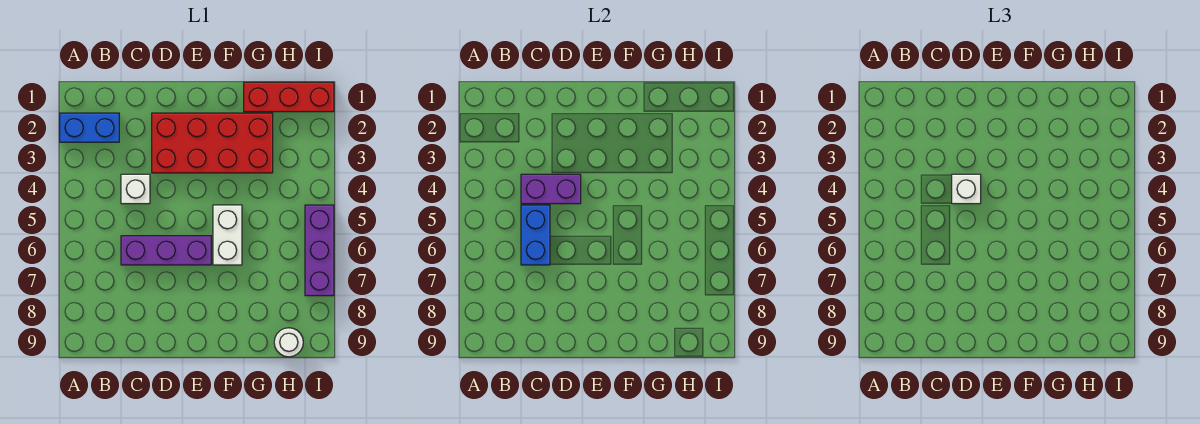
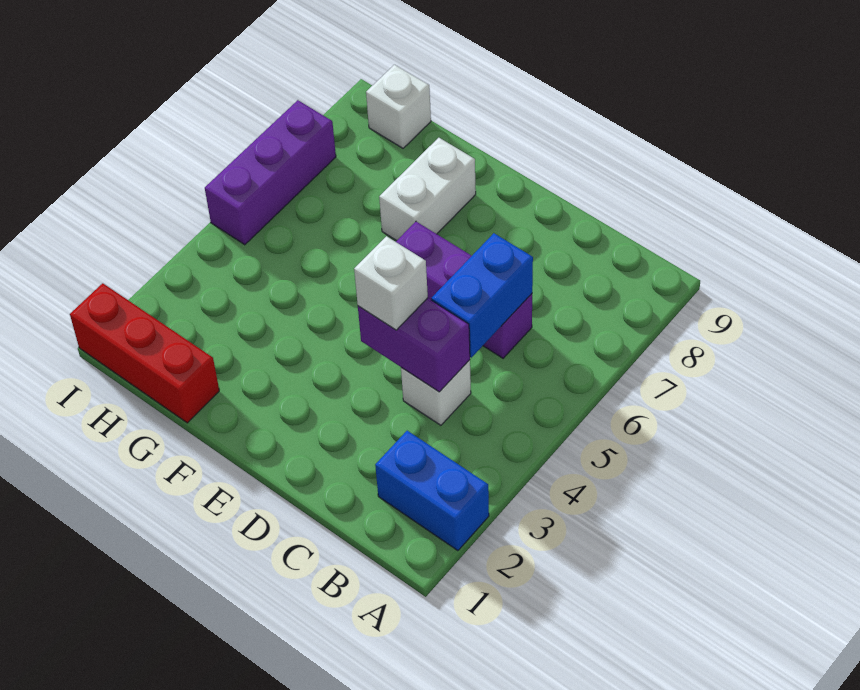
red brick D2:G3 level 1 -> none
white brick F5:F6 level 1 -> white brick F7:F8 level 1
white round brick H9 level 1 -> white brick H9 level 1

